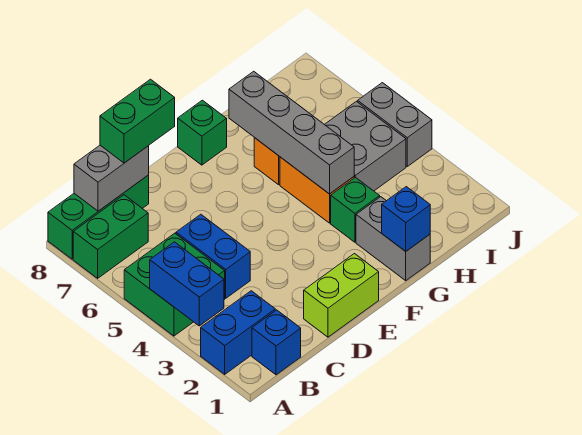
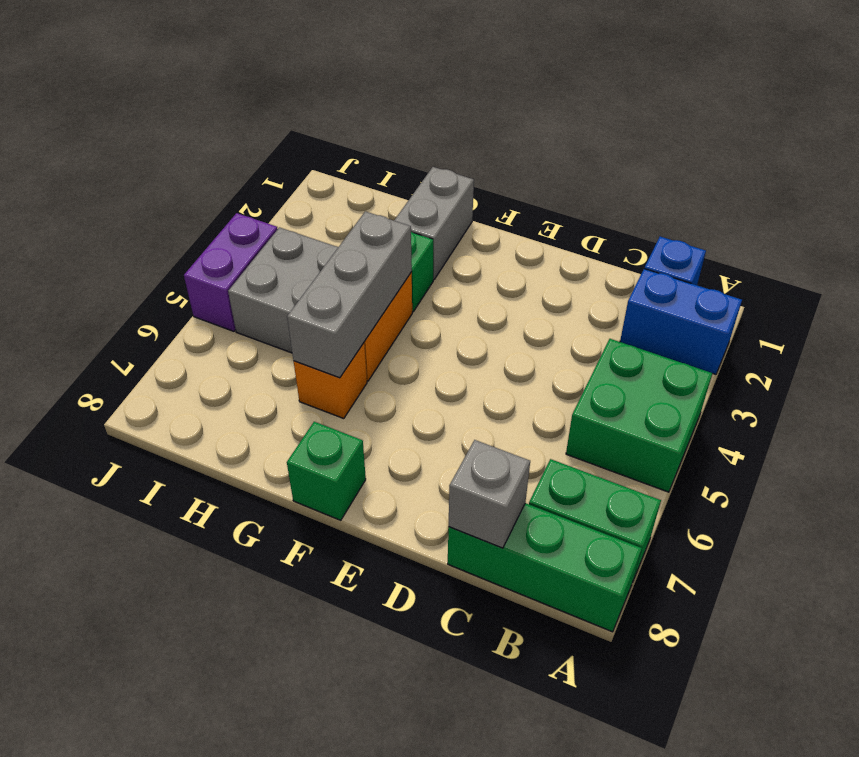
blue brick A3:A4 level 2 -> none
grey brick B8:C8 level 2 -> grey brick C8 level 2
blue brick C4:C5 level 1 -> none
green brick C8:D8 level 3 -> none
lime brick D1:E1 level 1 -> none
blue brick G1 level 2 -> none
grey brick G4:G7 level 2 -> grey brick G4:G6 level 2
grey brick J4:J5 level 1 -> purple brick J4:J5 level 1

